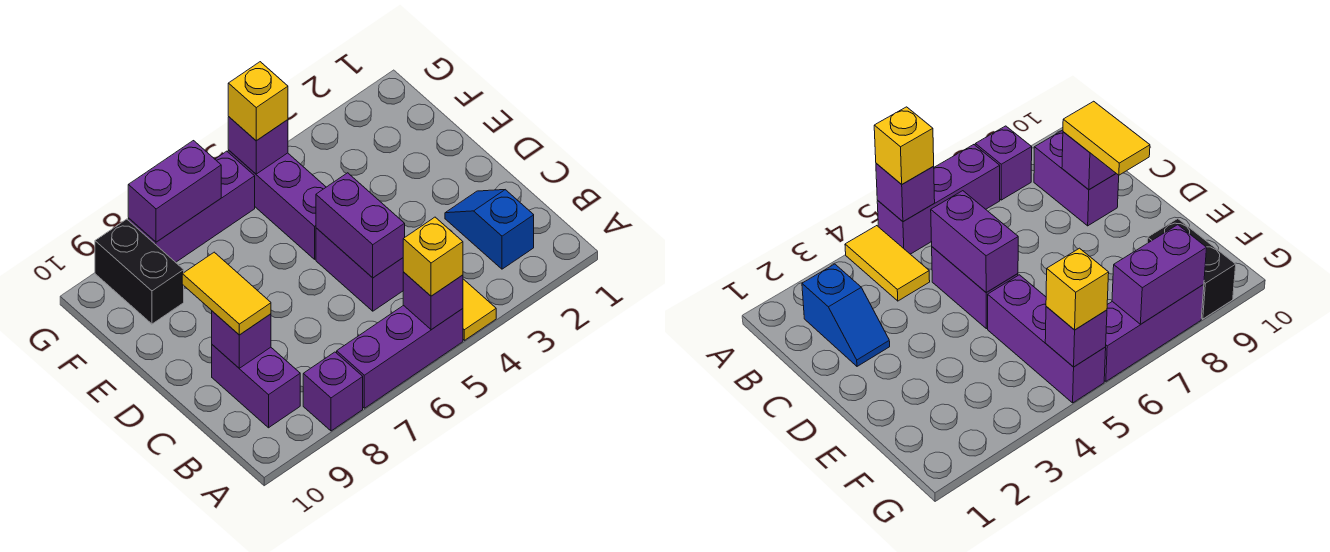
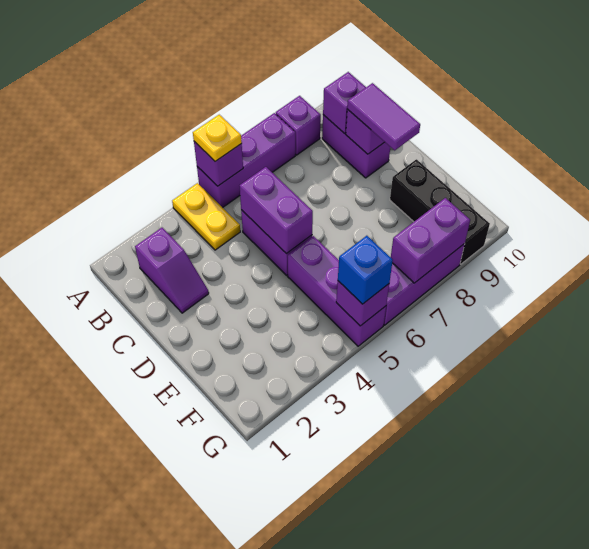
yellow tile A4:B4 level 1 -> yellow plate A4:B4 level 1
yellow brick A5 level 3 -> yellow plate A5 level 3
blue slope B2:C2 level 1 top B -> purple slope B2:C2 level 1 top B
none -> purple brick B9 level 2
yellow tile C9:D9 level 3 -> purple tile C9:D9 level 3
black brick F9:G9 level 1 -> black brick E9:G9 level 1
yellow brick G5 level 3 -> blue brick G5 level 3

